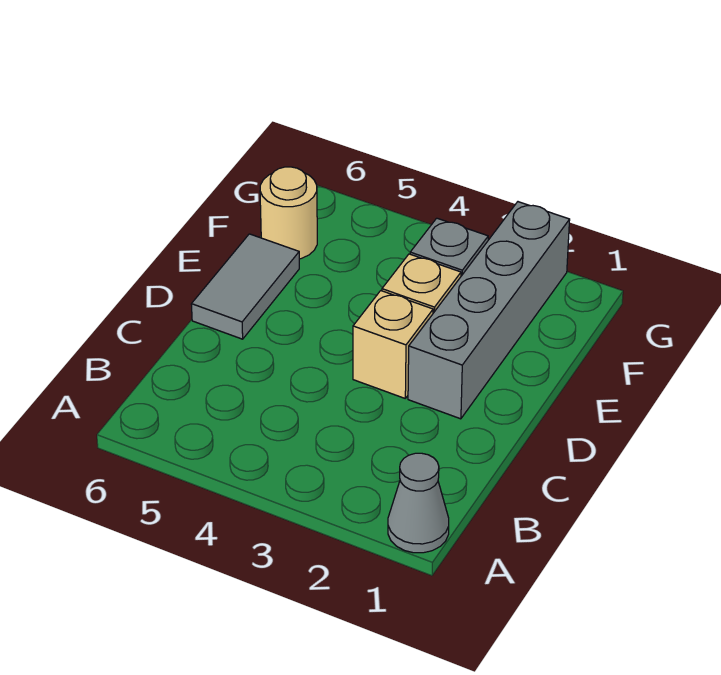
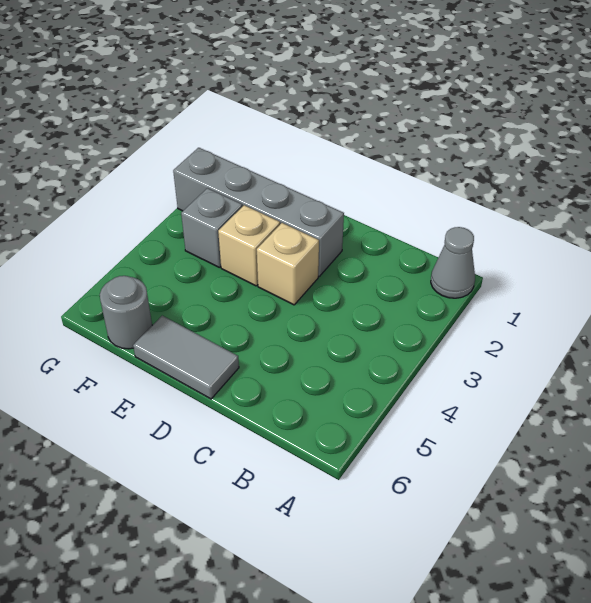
tan round brick F6 level 1 -> grey round brick F6 level 1

